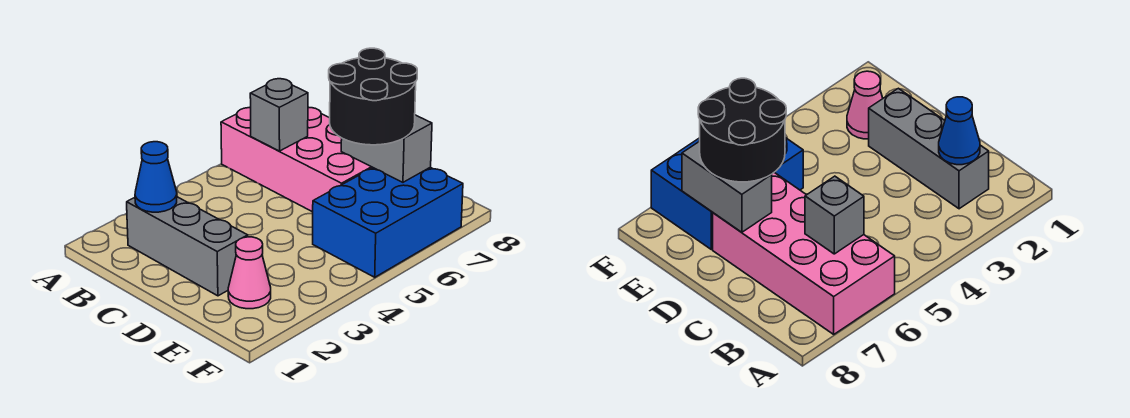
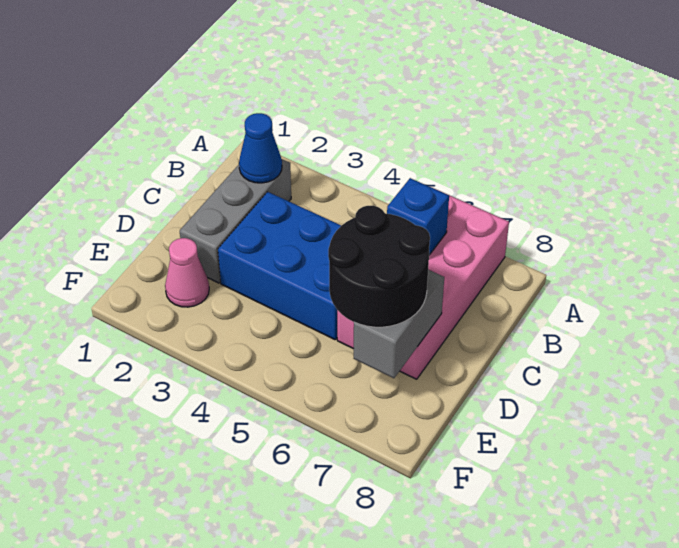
grey brick B6 level 2 -> blue brick B6 level 2
blue brick E5:F7 level 1 -> blue brick C3:D5 level 1

